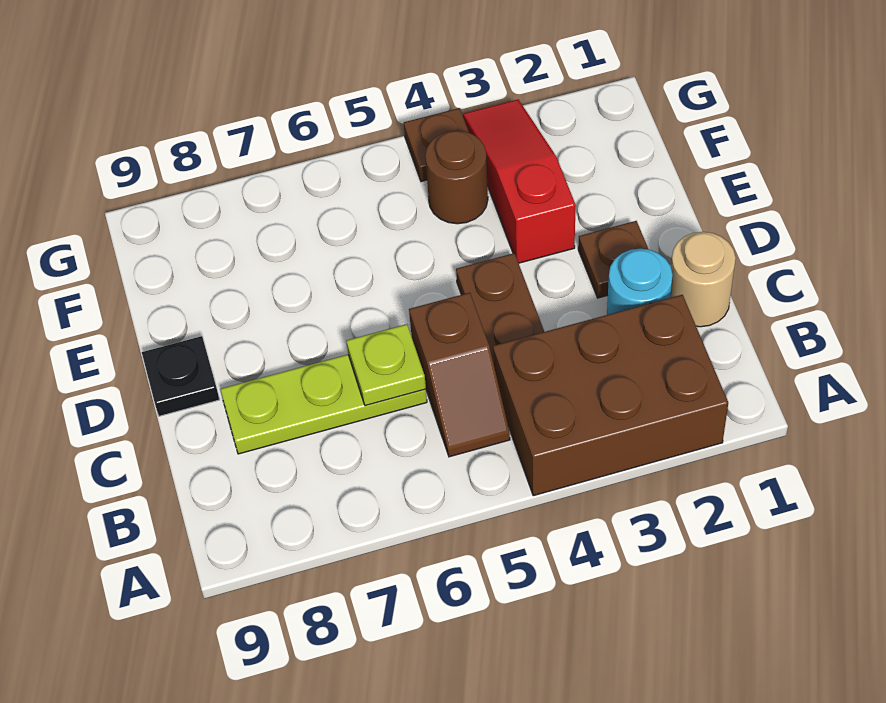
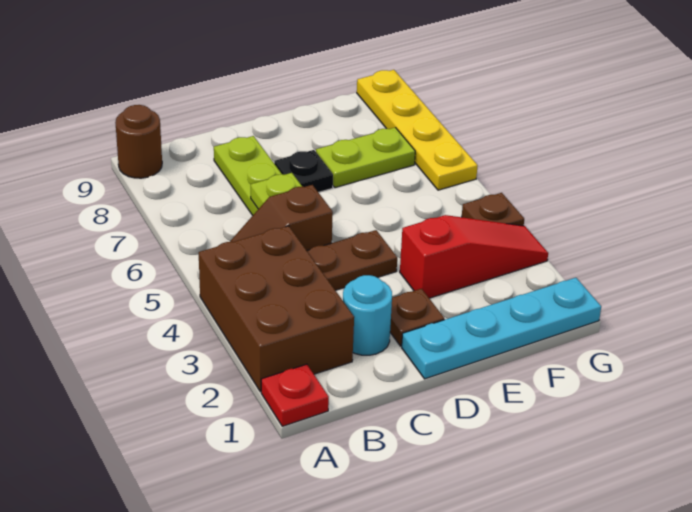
none -> red plate A1 level 1
tan round brick C1 level 1 -> none
none -> cyan plate D1:G1 level 1
black plate D9 level 1 -> black plate D7 level 1
none -> lime plate E7:F7 level 1
brown round brick F4 level 1 -> brown round brick A9 level 1
none -> yellow plate G6:G9 level 1

